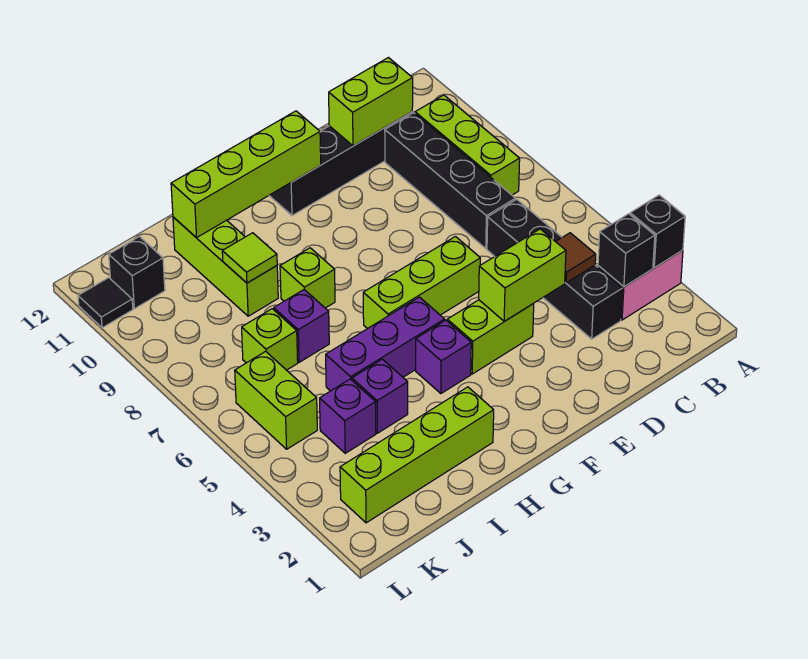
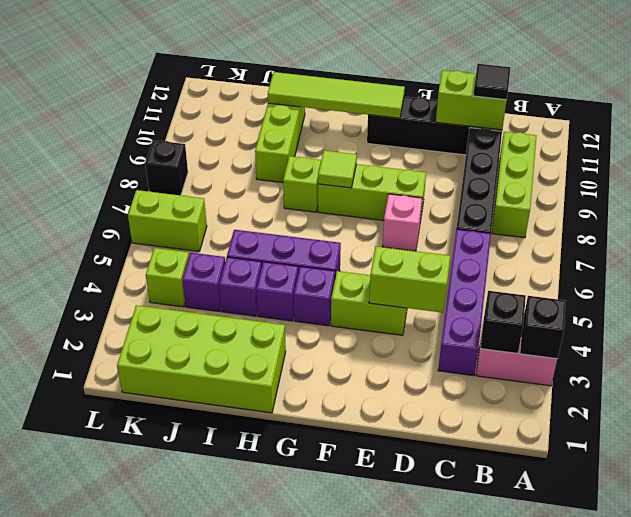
black brick C3:C6 level 1 -> purple brick C3:C6 level 1
brown tile C4 level 2 -> none
lime brick E6:G6 level 1 -> lime brick E8:G8 level 1
none -> pink brick E7 level 1
lime brick F11:I11 level 2 -> lime tile F11:I11 level 2
lime brick H2:K2 level 1 -> lime brick H1:K2 level 1
purple brick I7 level 1 -> purple brick H4 level 1
lime tile I9 level 2 -> lime tile G8 level 2
lime brick J7 level 1 -> lime brick K4 level 1
lime brick K5:K6 level 1 -> lime brick K6:L6 level 1
black brick K11 level 1 -> black brick L8 level 1
black tile L11 level 1 -> black tile C11 level 3

